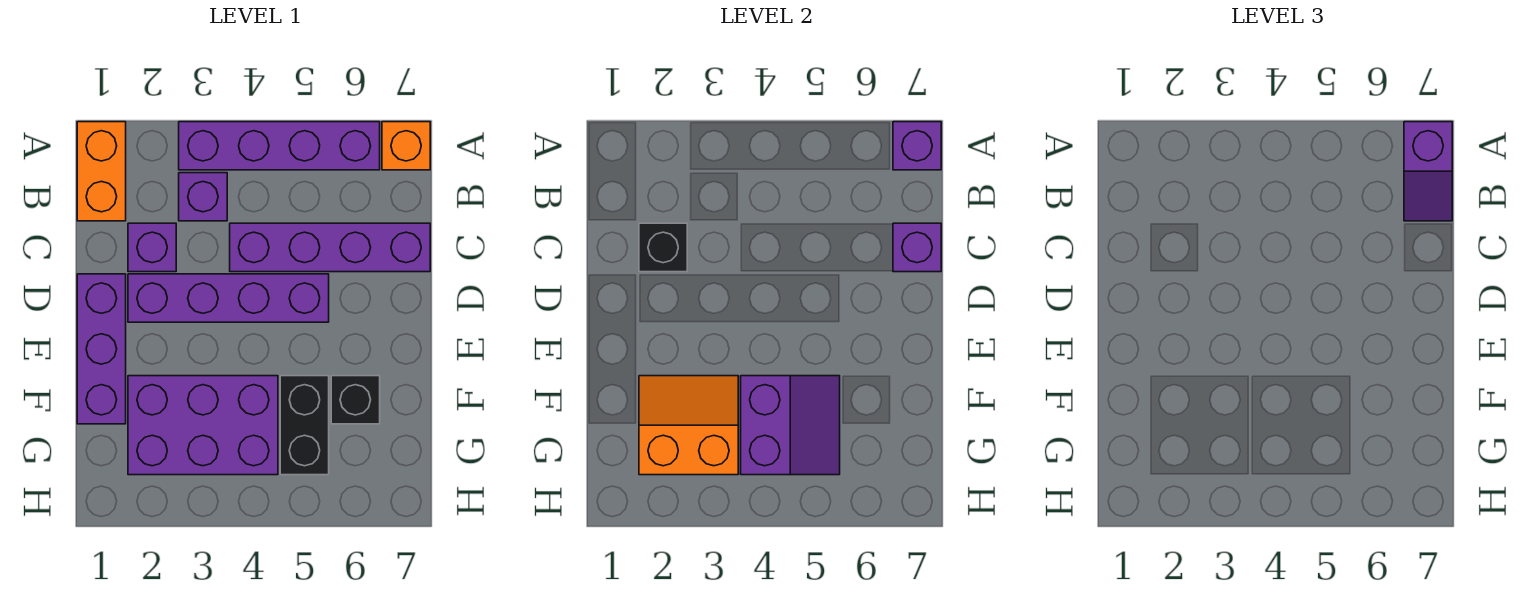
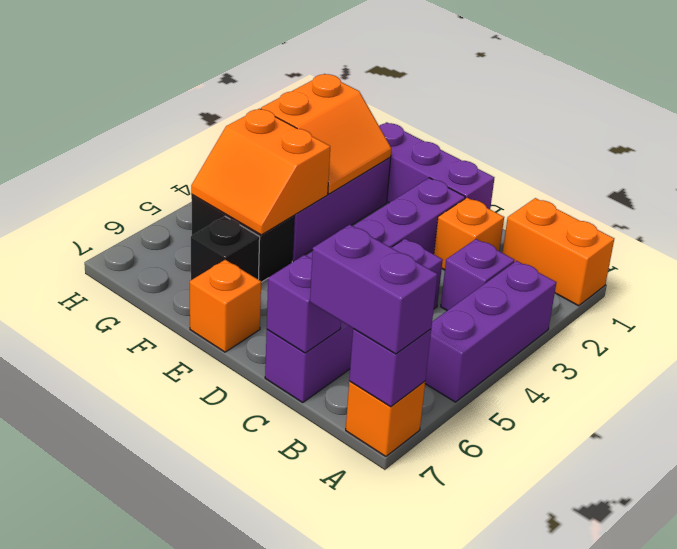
purple brick A3:A6 level 1 -> purple brick A3:A5 level 1
purple slope A7:B7 level 3 top A -> purple brick A7:B7 level 3
purple brick C2 level 1 -> orange brick C2 level 1
black brick C2 level 2 -> none
none -> orange brick E7 level 1
purple slope F4:G5 level 2 top 4 -> orange slope F4:G5 level 2 top 4

